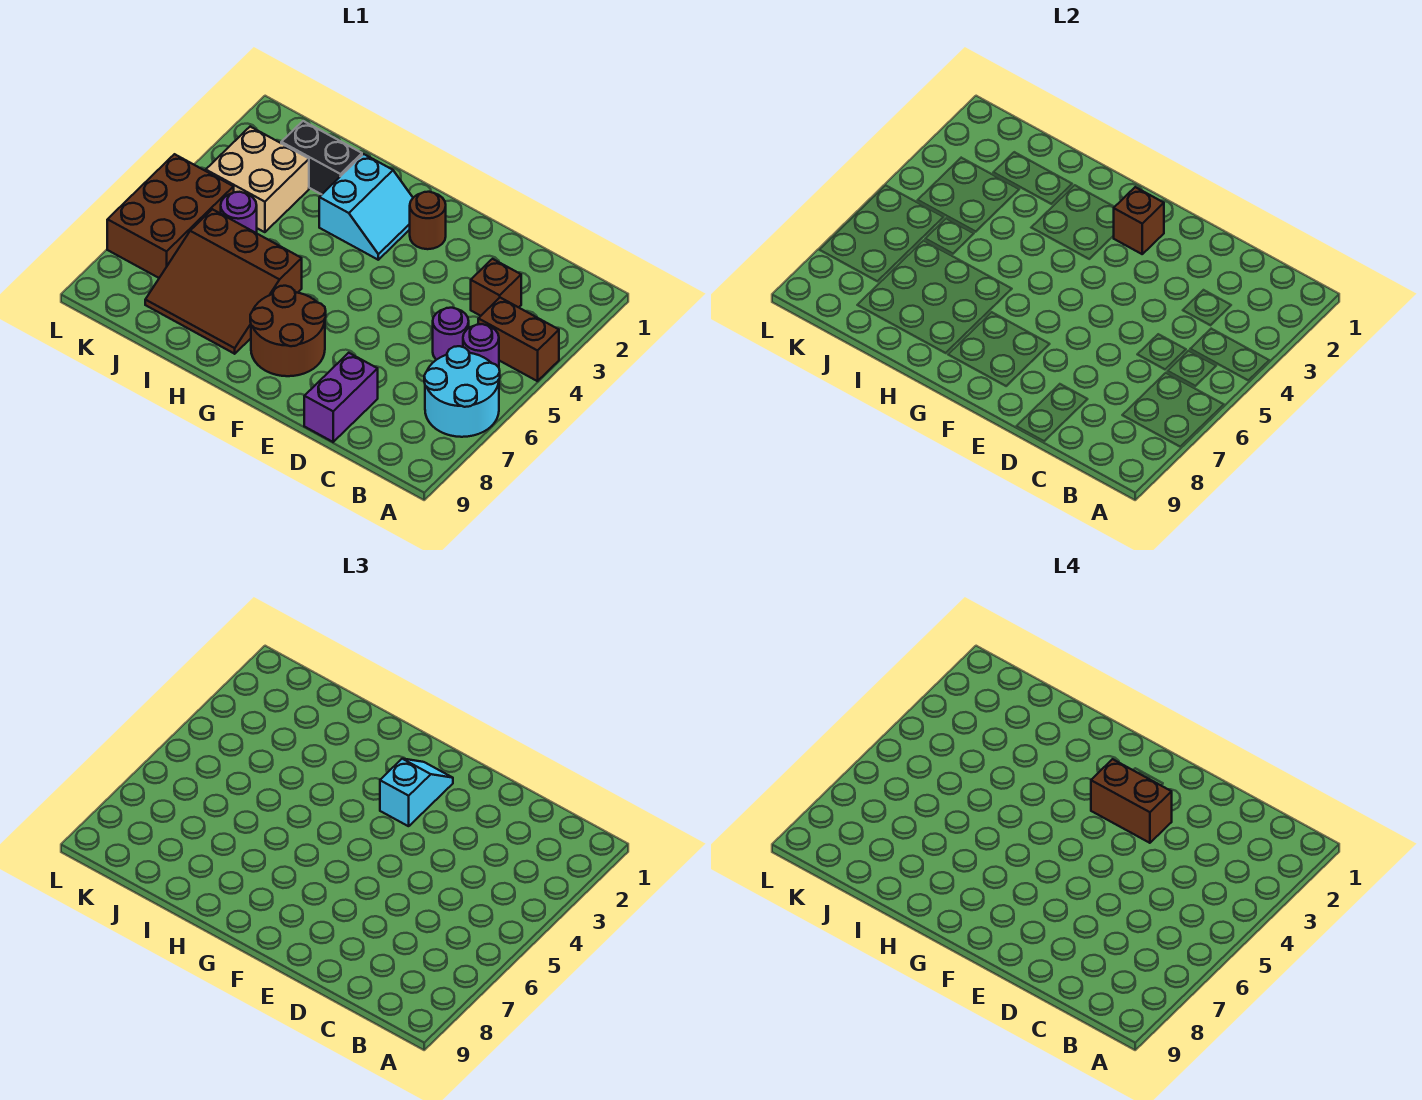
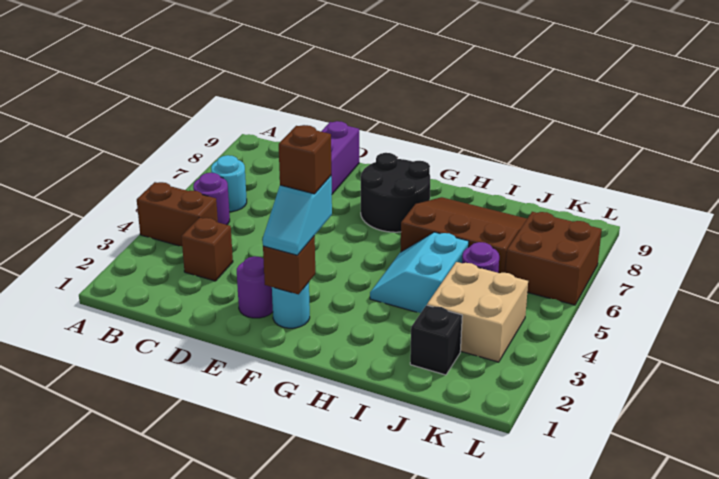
cyan round brick A6:B7 level 1 -> cyan round brick B6 level 1
purple round brick C5 level 1 -> purple round brick E2 level 1
brown brick E3:F3 level 4 -> brown brick F3 level 4
brown round brick F2 level 1 -> cyan round brick F2 level 1
brown round brick F7:G8 level 1 -> black round brick F7:G8 level 1
cyan slope G2:H3 level 1 top H -> cyan slope H4:I5 level 1 top I
black brick I2:J2 level 1 -> black brick J2 level 1
brown brick K5:L7 level 1 -> brown brick K6:L7 level 1

